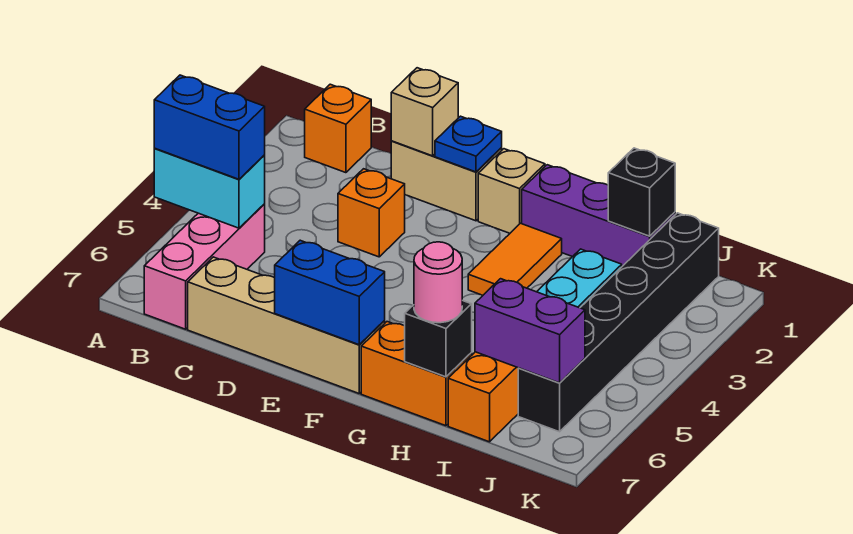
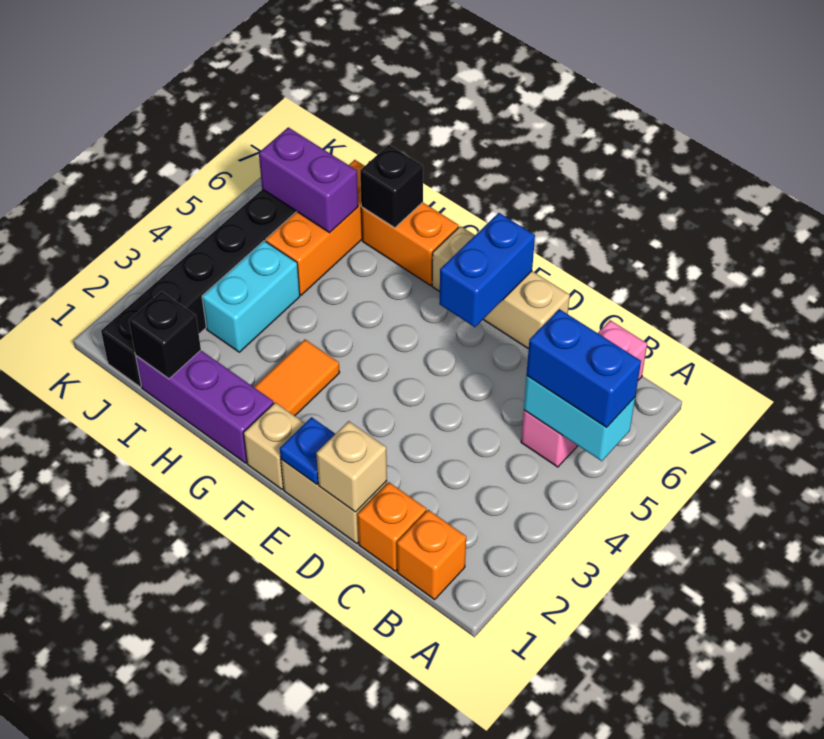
tan brick C7:F7 level 1 -> tan brick D7:F7 level 1
orange brick D3 level 1 -> orange brick C1 level 1
blue brick E7:F7 level 2 -> blue brick E6:E7 level 2
pink round brick H7 level 3 -> none

